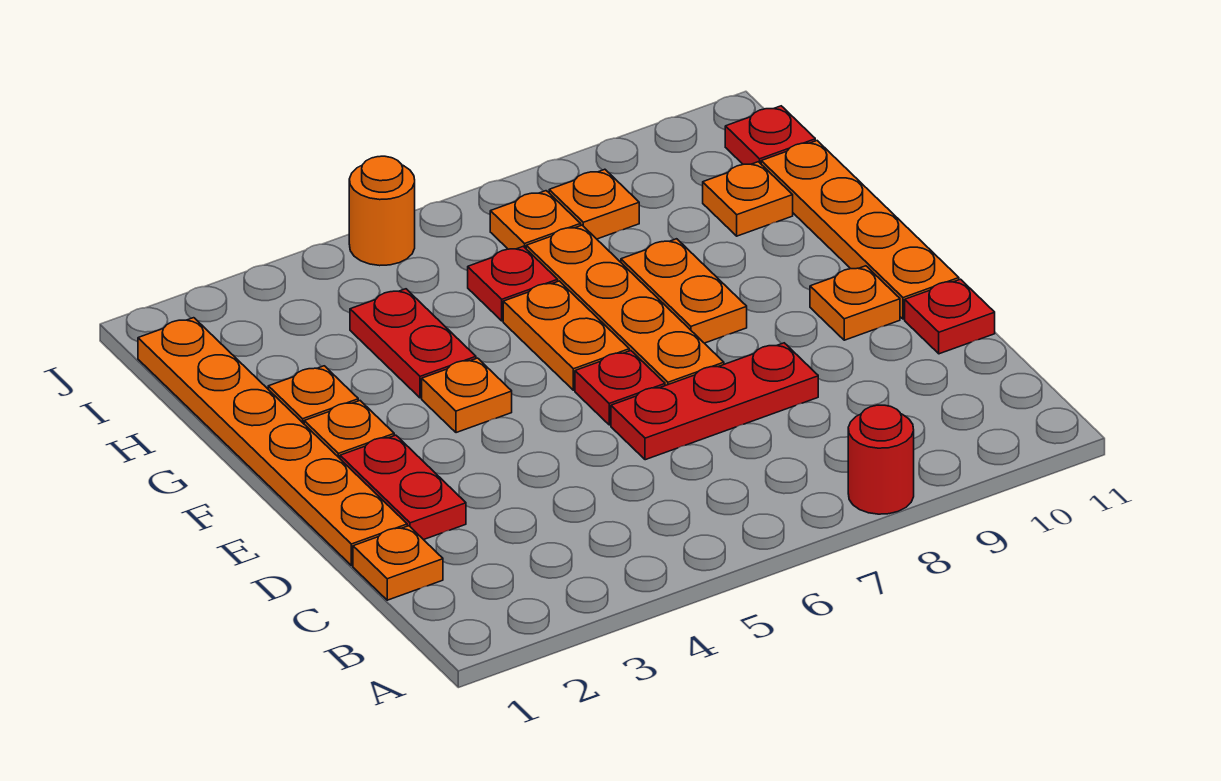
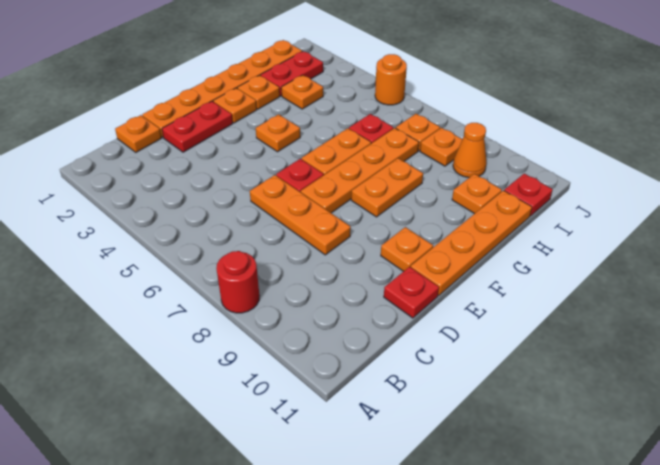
red plate D6:D8 level 1 -> orange plate D6:D8 level 1
red plate G4:H4 level 1 -> red plate H2:I2 level 1
none -> orange plate H3 level 1
none -> orange cone I9 level 1

